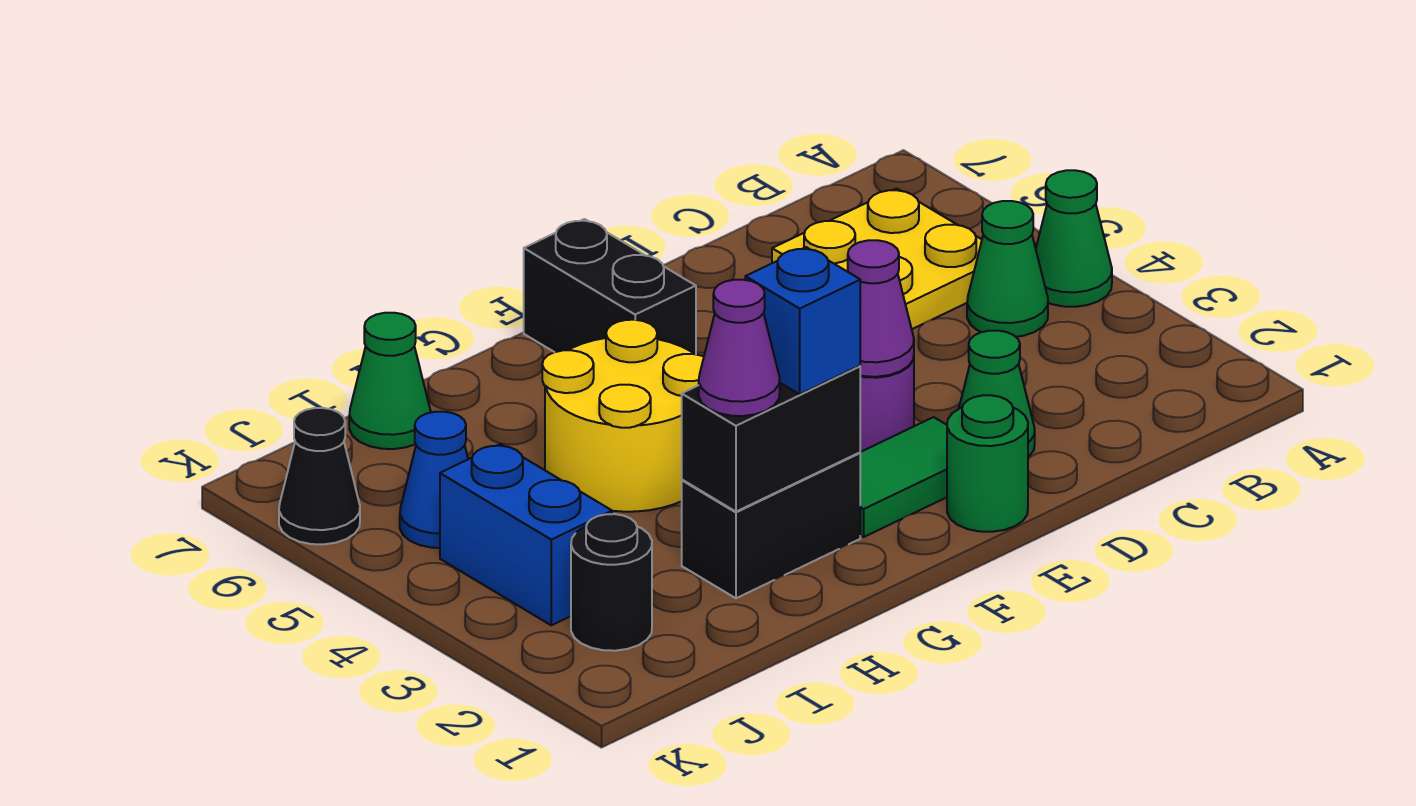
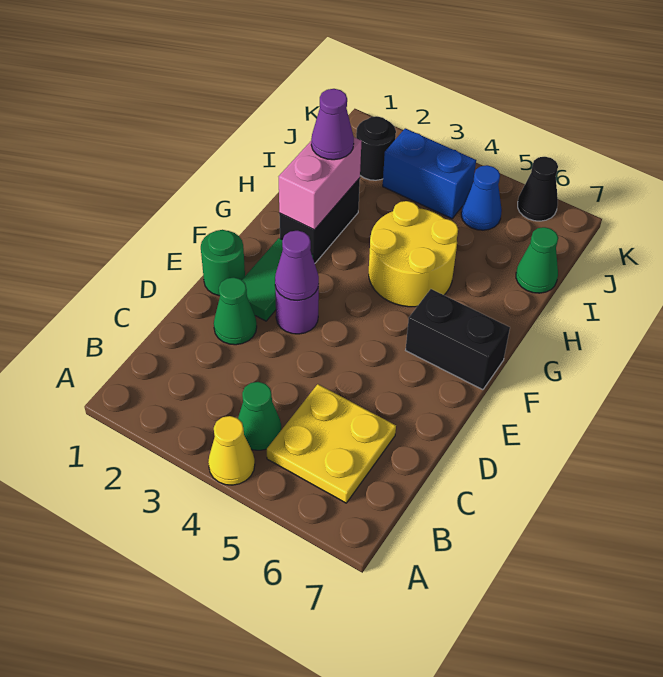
green cone A4 level 1 -> yellow cone A4 level 1
black brick G2:H2 level 2 -> pink brick G2:H2 level 2
blue brick G2 level 3 -> none

